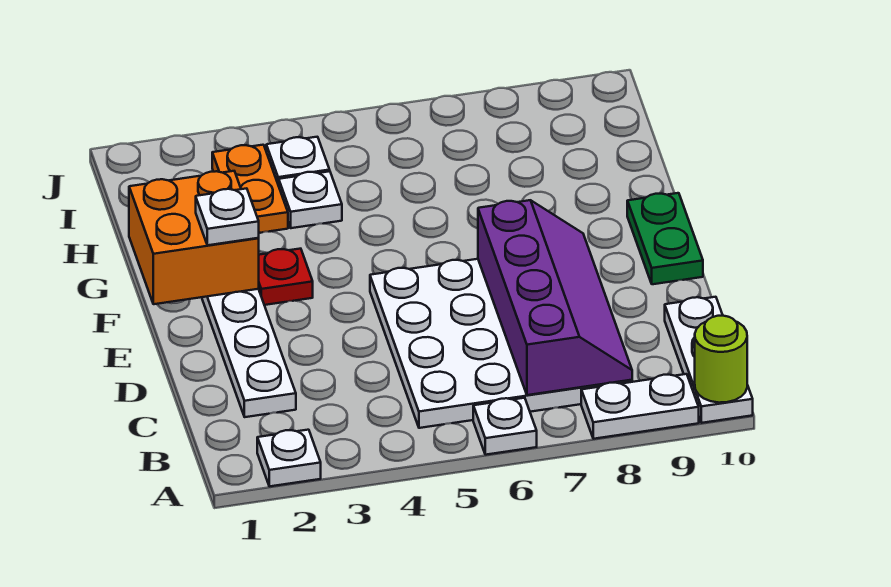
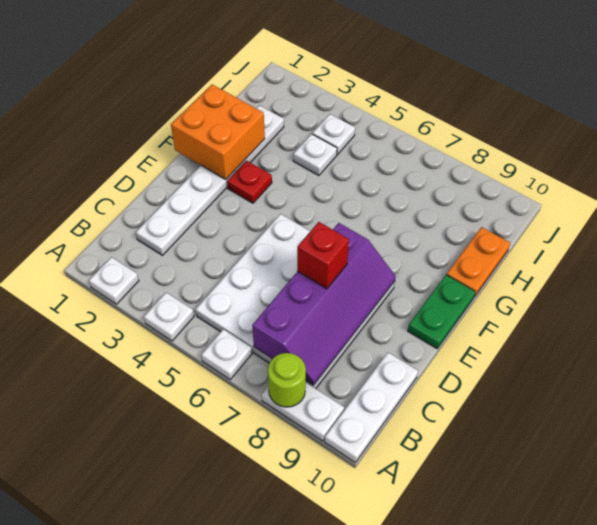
lime round brick A10 level 2 -> lime round brick A8 level 2
none -> red brick D7 level 3
white plate F2 level 3 -> white plate A4 level 1
orange plate H3:I3 level 1 -> orange plate G10:H10 level 1

